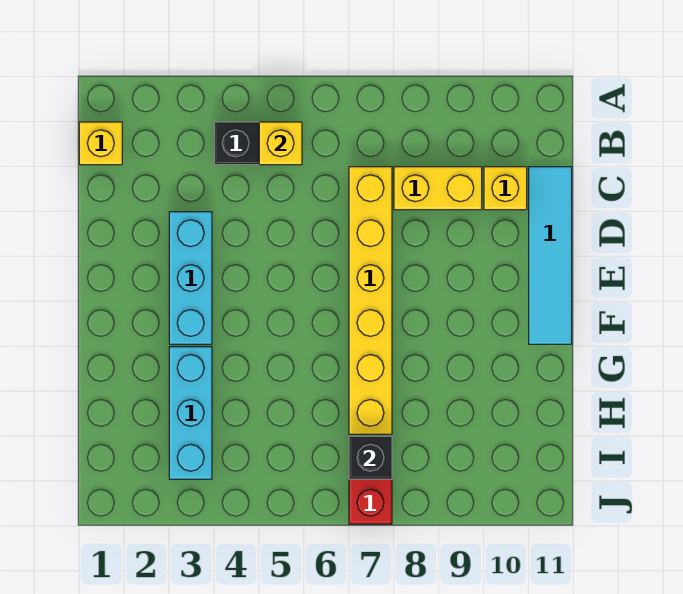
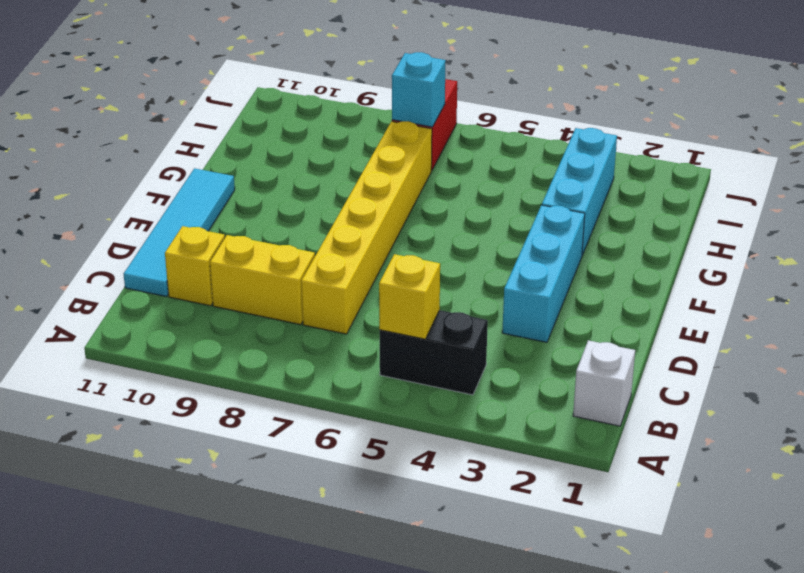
yellow brick B1 level 1 -> white brick B1 level 1
black brick I7 level 2 -> cyan brick I7 level 2

